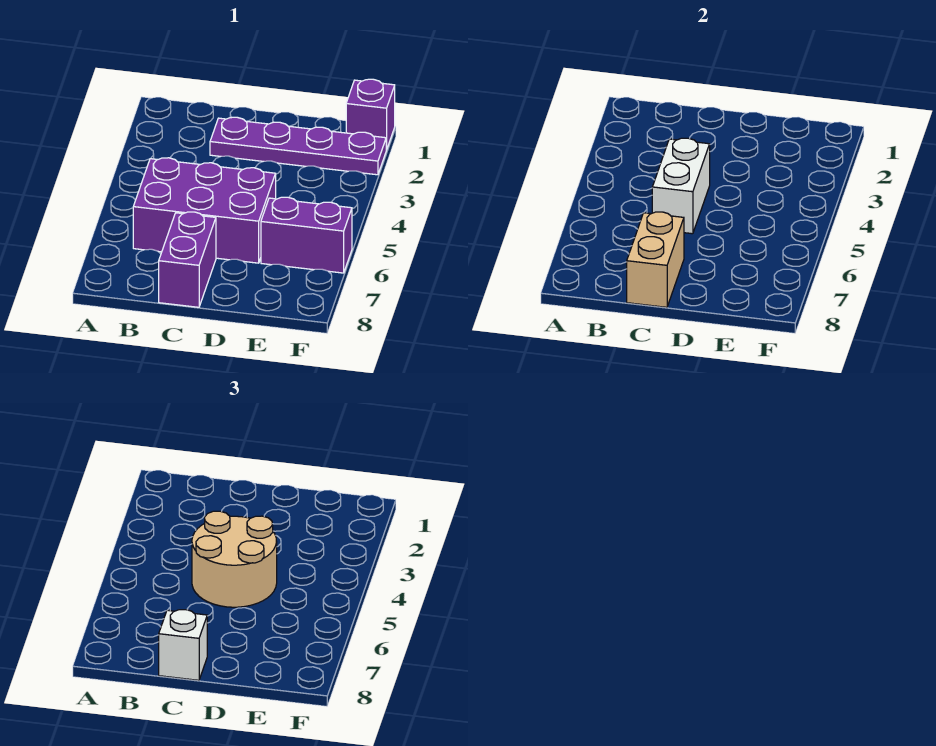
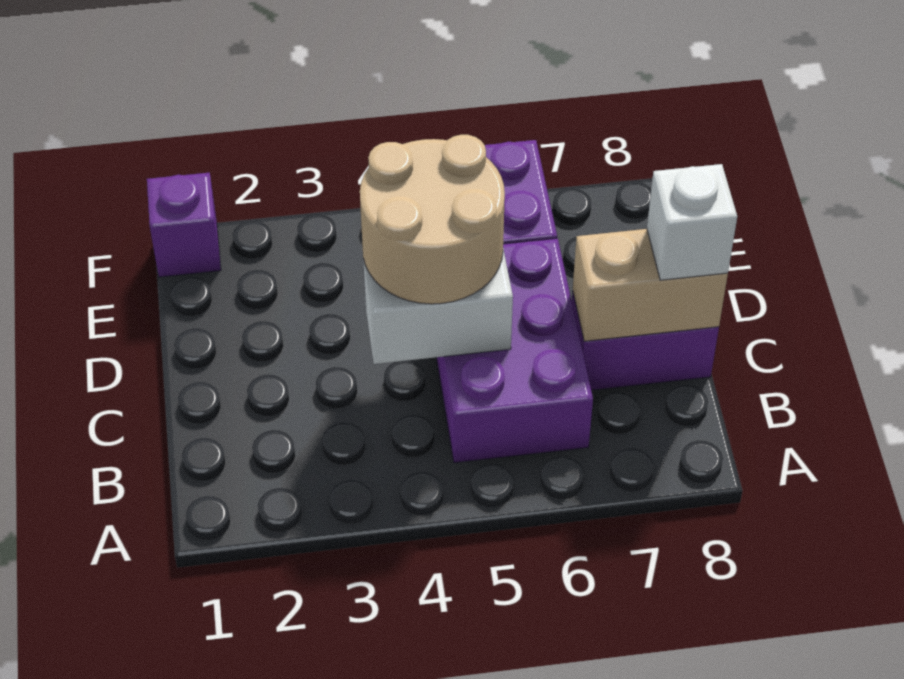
purple plate C2:F2 level 1 -> none

